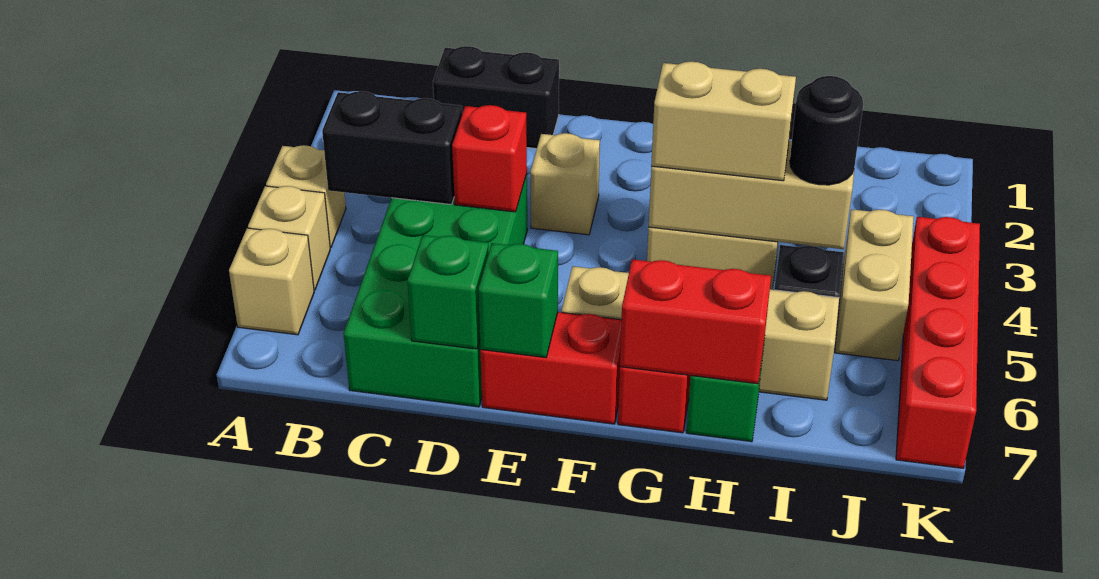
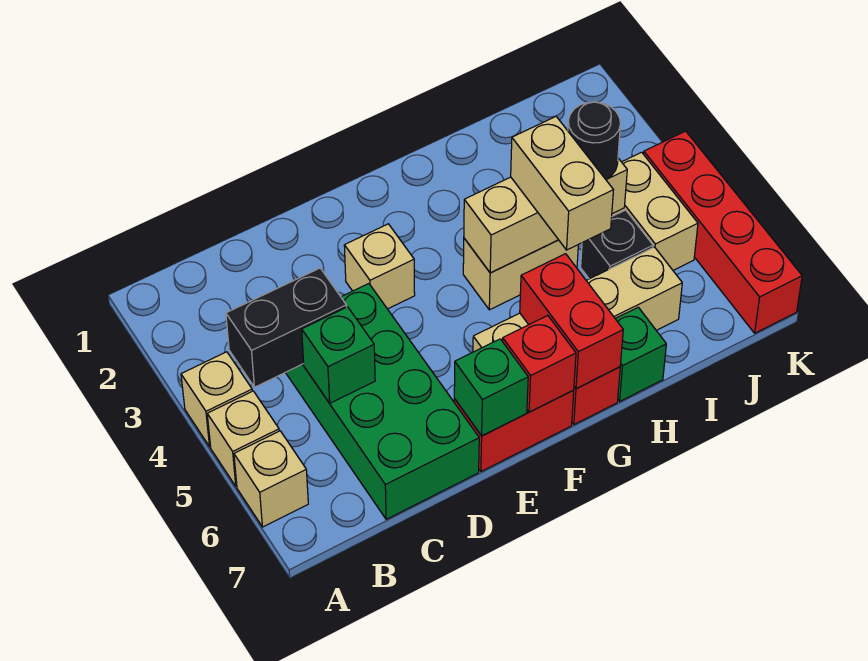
black brick C1:D1 level 1 -> none
red brick D4 level 2 -> red brick F7 level 2
green brick D7 level 2 -> green brick C5 level 2
tan brick G4:H4 level 3 -> tan brick H4:H5 level 3
red brick G7:H7 level 2 -> red brick G6:G7 level 2

